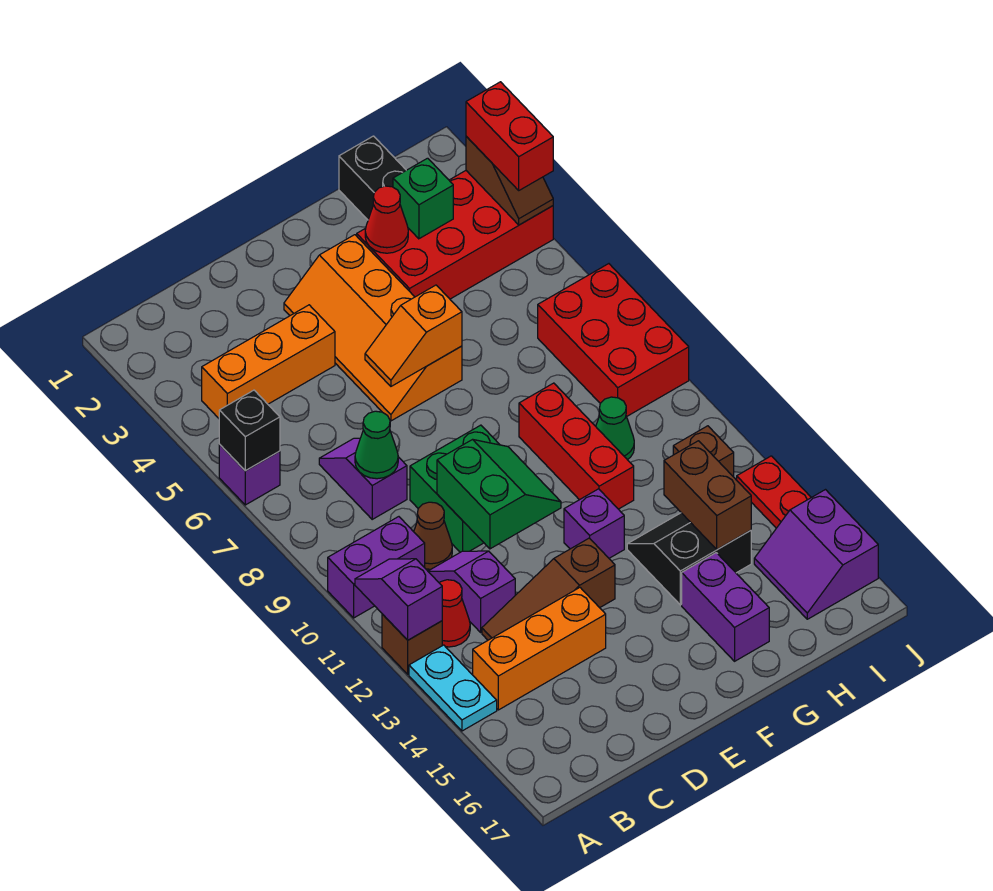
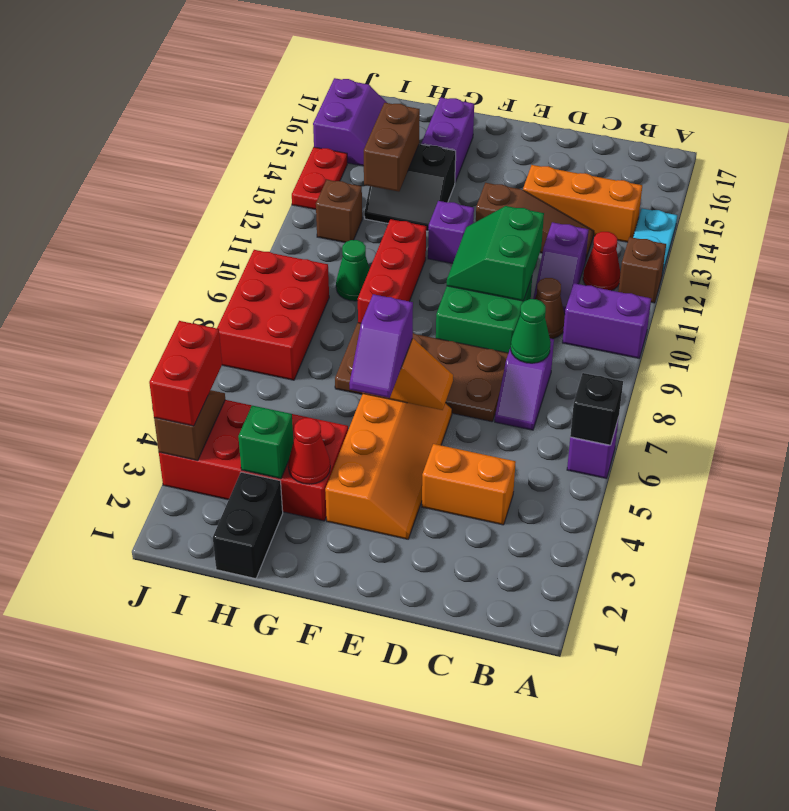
purple slope A11:A12 level 2 top 12 -> purple slope F5:F6 level 3 top 6
orange brick B4:D4 level 1 -> orange brick C4:D4 level 1
none -> brown plate D7:G8 level 1

